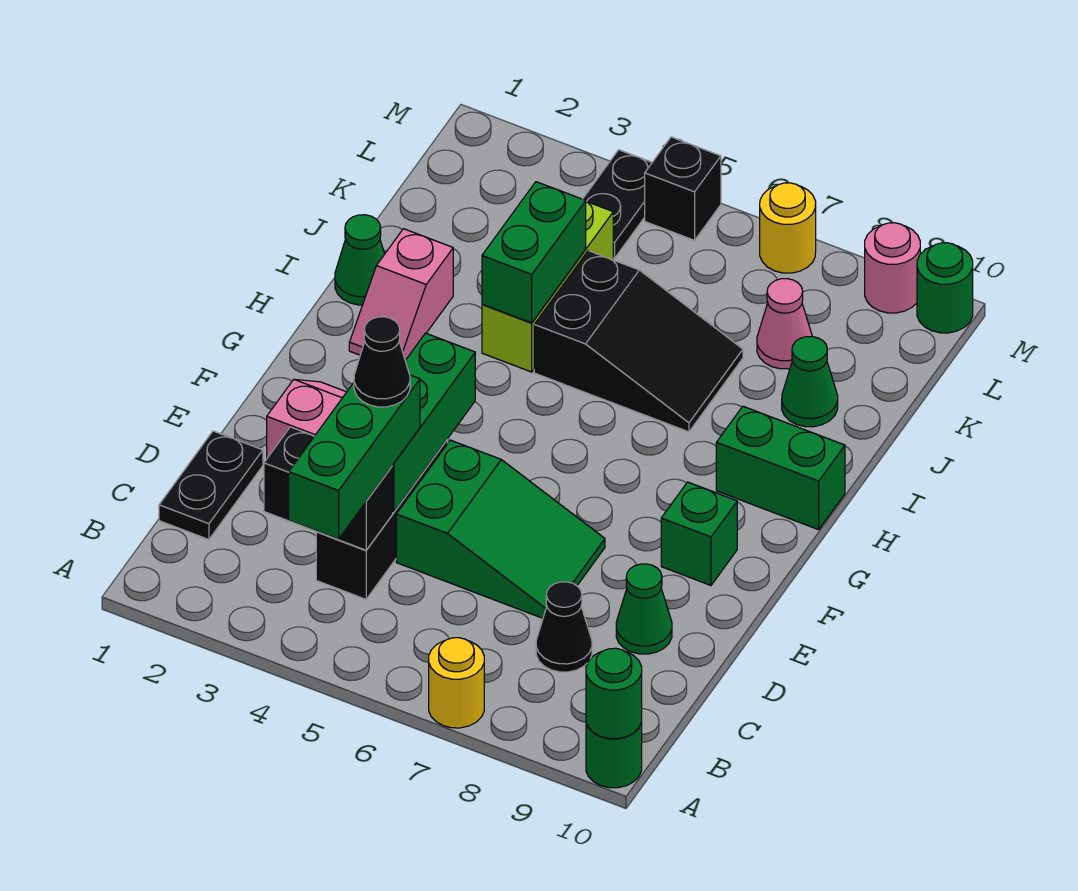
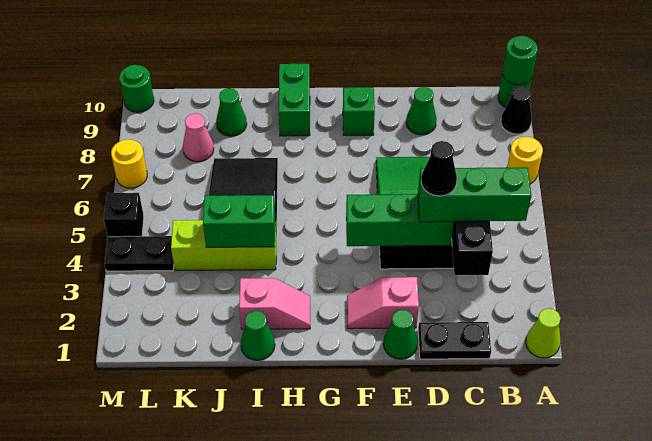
none -> lime cone A1 level 1
black cone C8 level 1 -> black cone A9 level 1
none -> green cone E1 level 1
pink round brick M9 level 1 -> none

